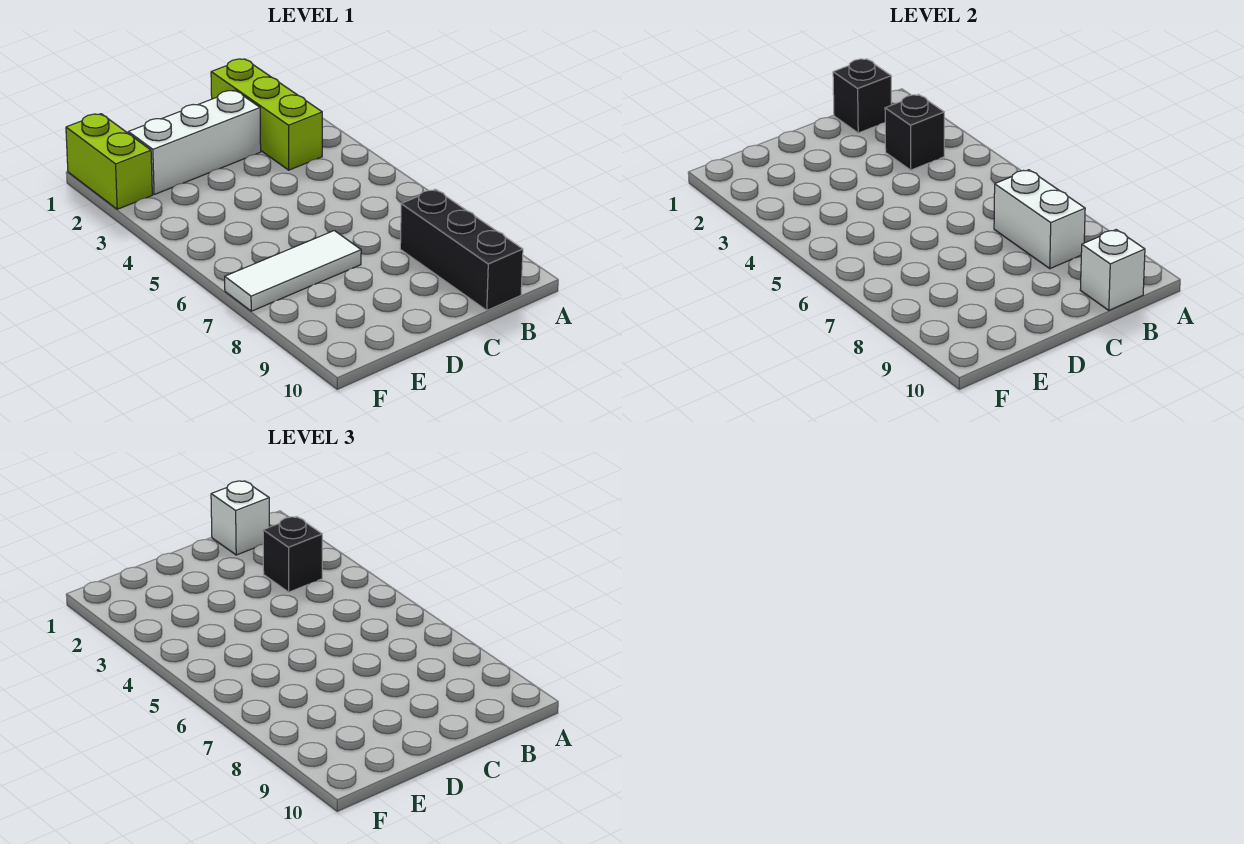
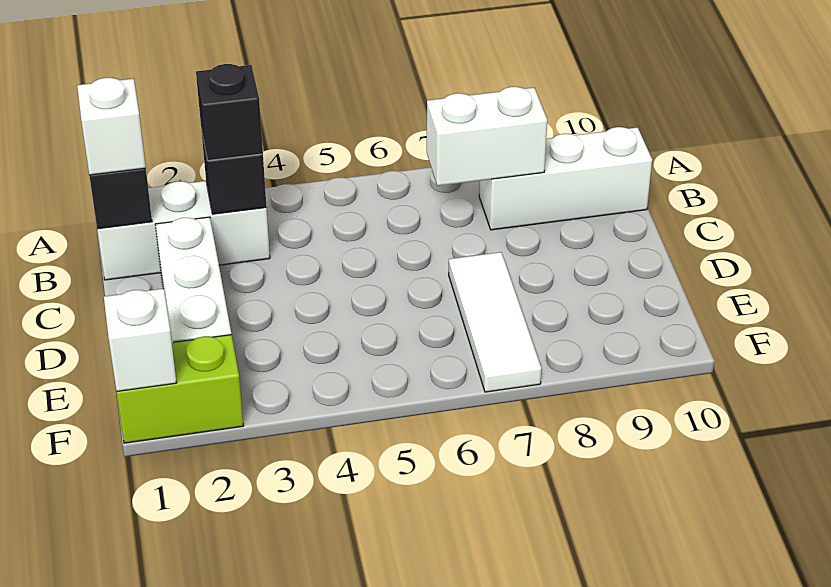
lime brick B1:B3 level 1 -> white brick B1:B3 level 1
black brick B8:B10 level 1 -> white brick B8:B10 level 1
white brick B10 level 2 -> white brick F1 level 2

